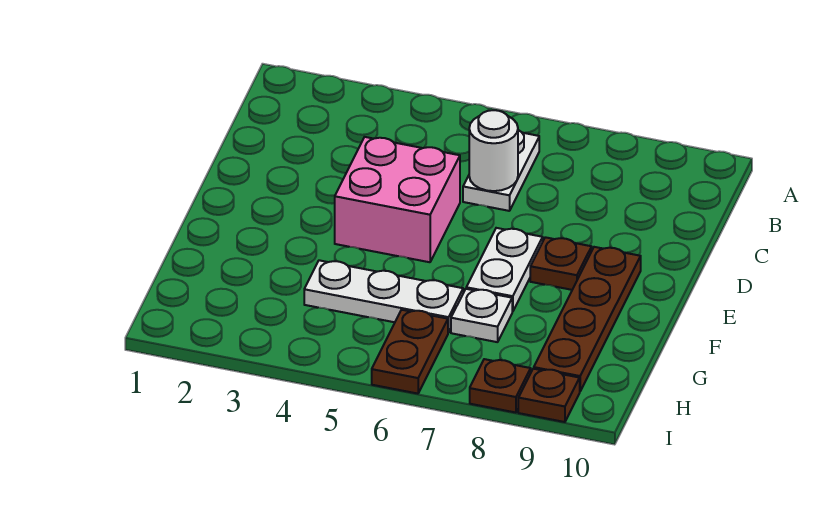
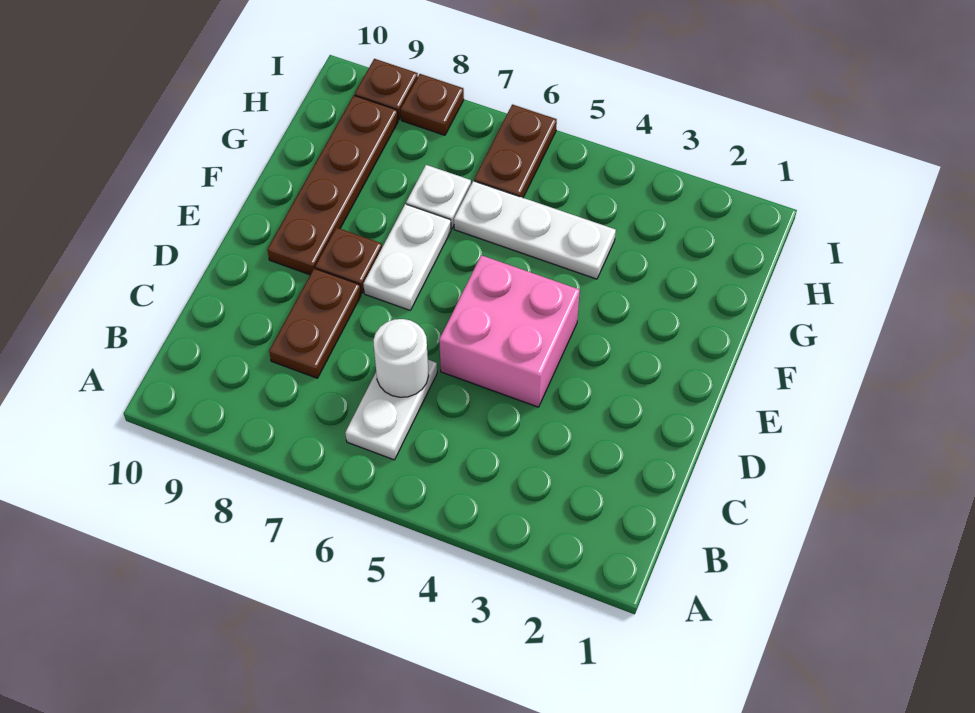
none -> brown plate C8:D8 level 1

